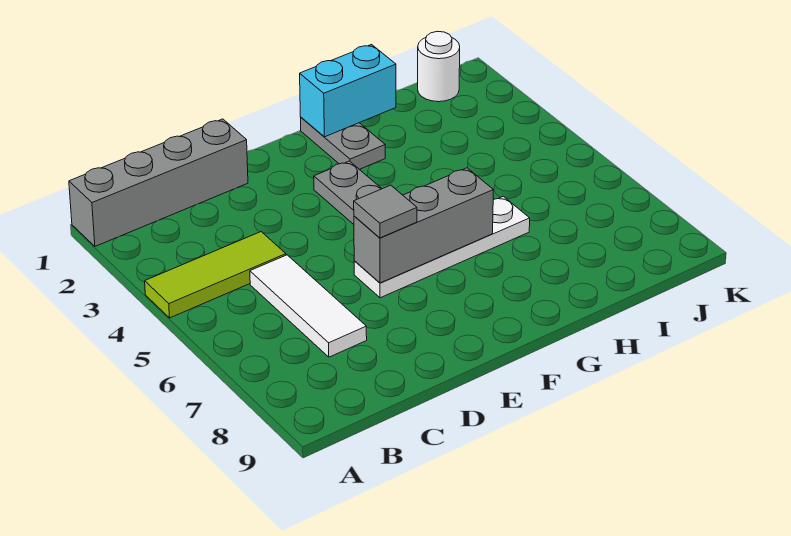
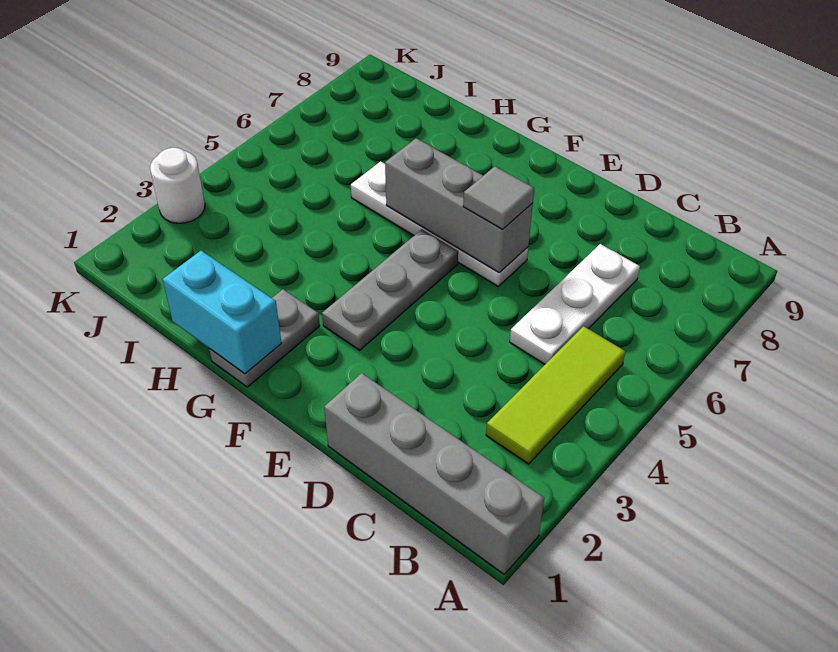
lime tile A4:C4 level 1 -> lime tile B3:B5 level 1
white tile C5:C7 level 1 -> white plate C5:C7 level 1
white round brick J1 level 1 -> white round brick K3 level 1

